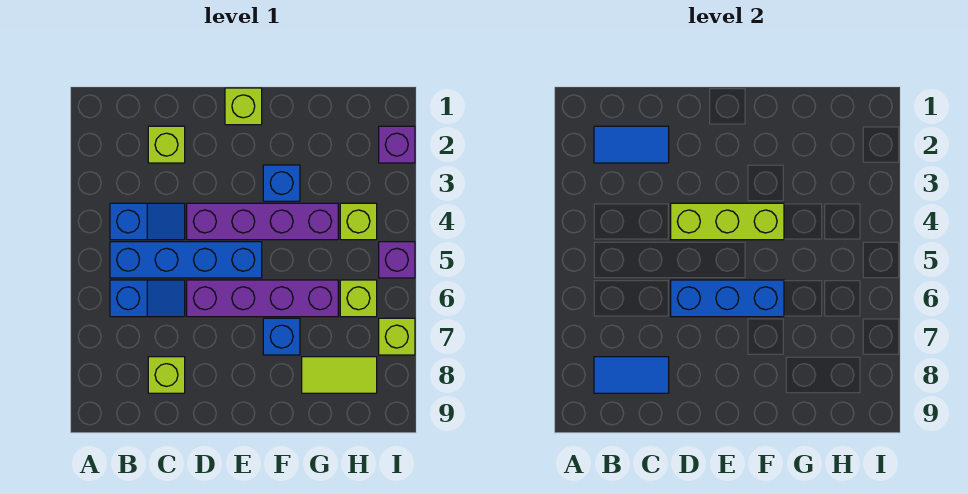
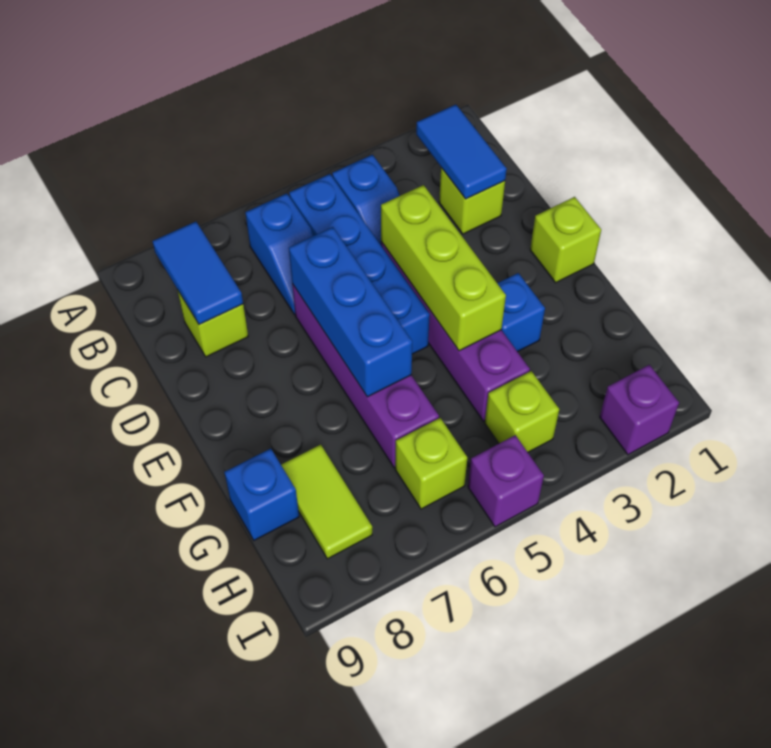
blue brick F7 level 1 -> blue brick G9 level 1
lime brick I7 level 1 -> none

